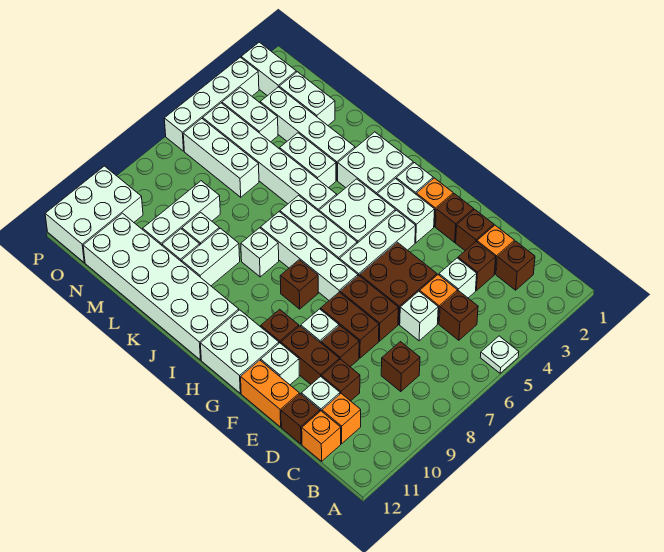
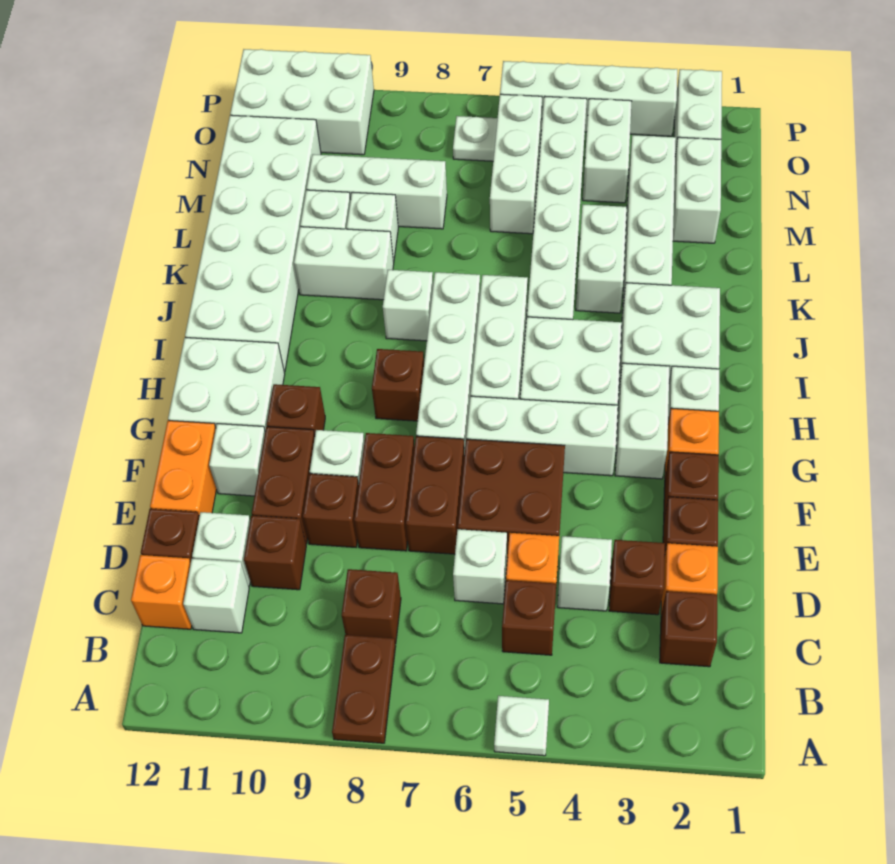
none -> brown plate A8:B8 level 1
orange brick C11 level 1 -> white brick C11 level 1
none -> white plate O7 level 1

